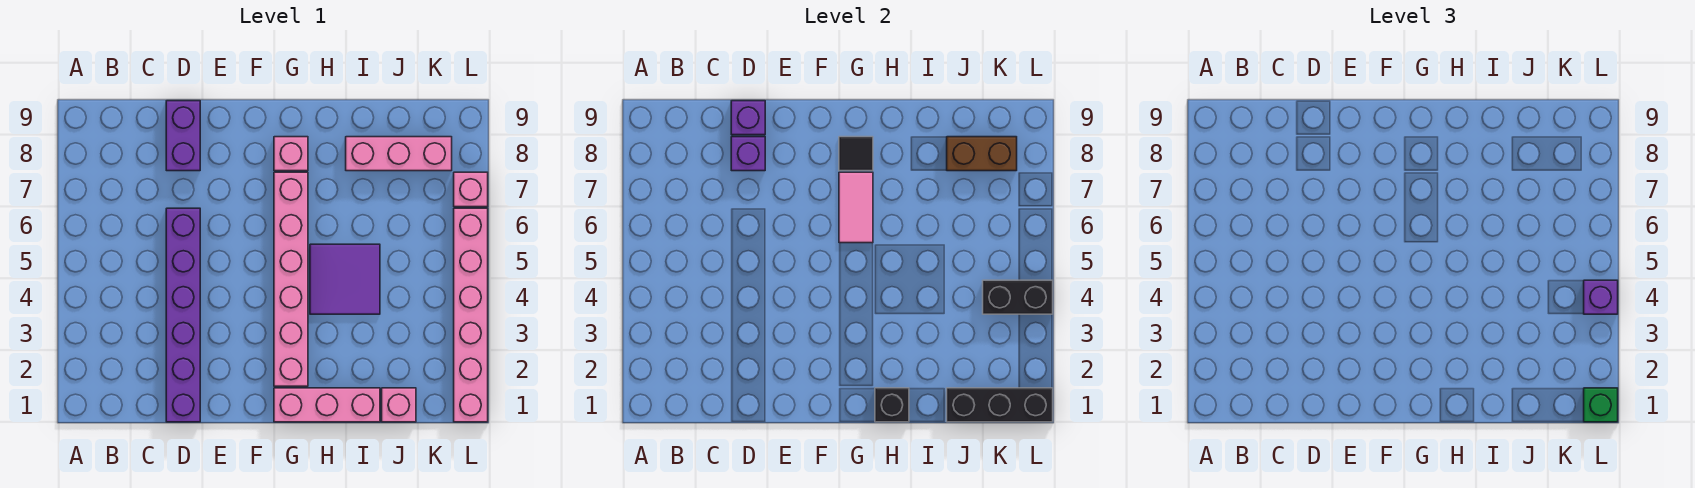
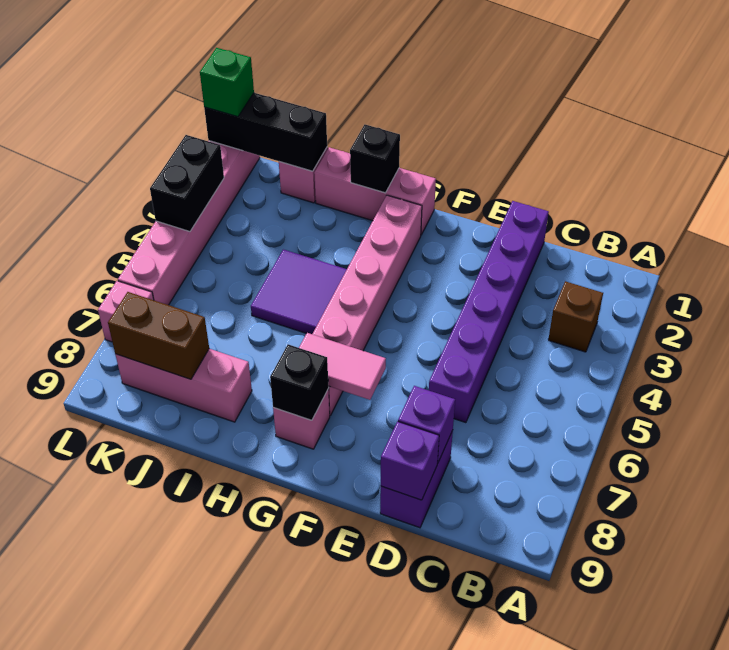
none -> brown brick B3 level 1
pink tile G6:G7 level 2 -> pink tile F7:G7 level 2
black tile G8 level 2 -> black brick G8 level 2
black brick K4:L4 level 2 -> black brick L3:L4 level 2
purple brick L4 level 3 -> none

